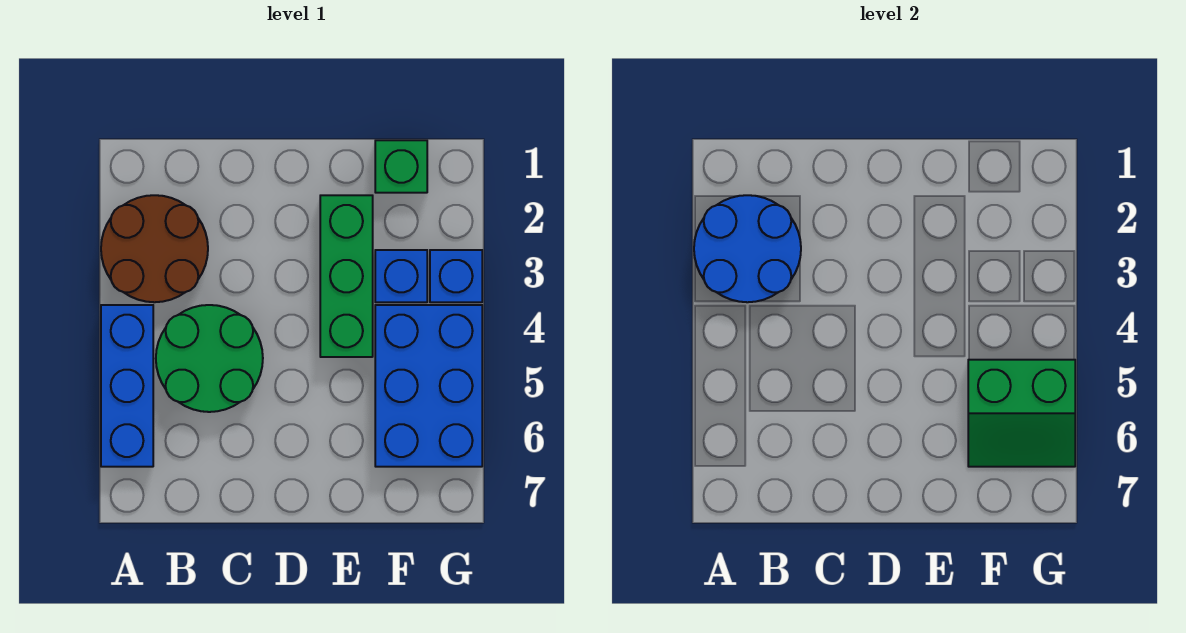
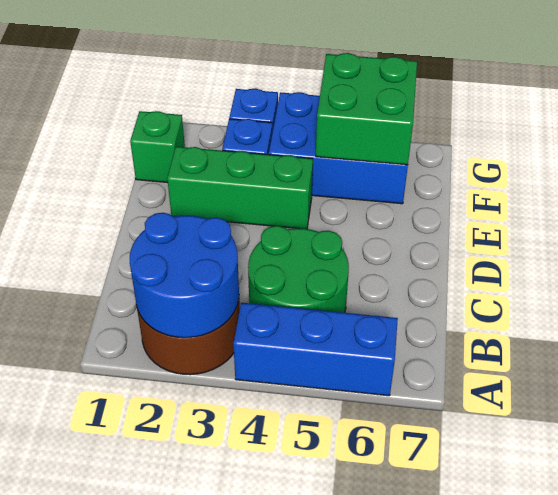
green slope F5:G6 level 2 top 5 -> green brick F5:G6 level 2

